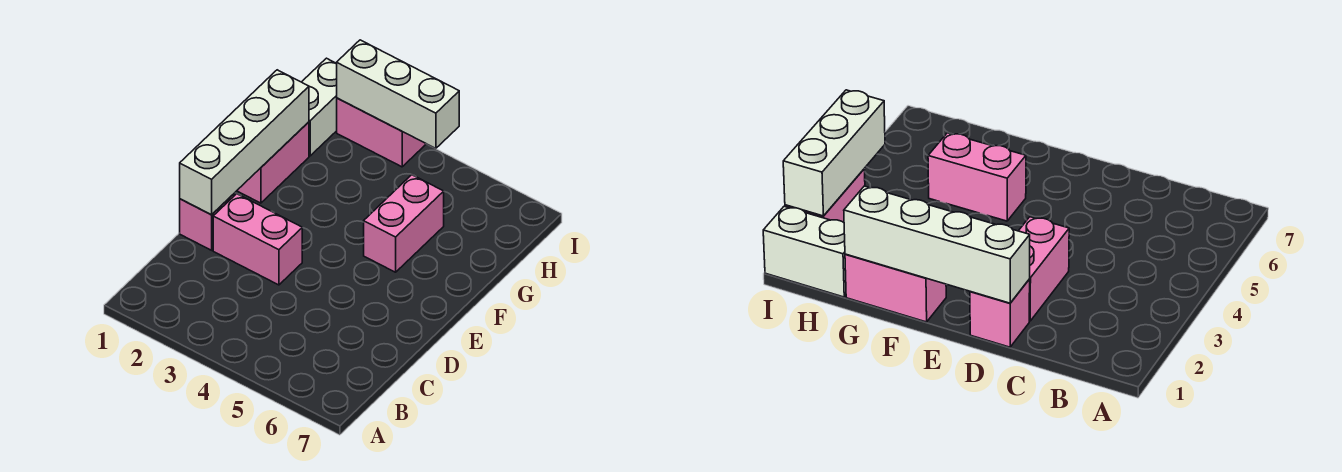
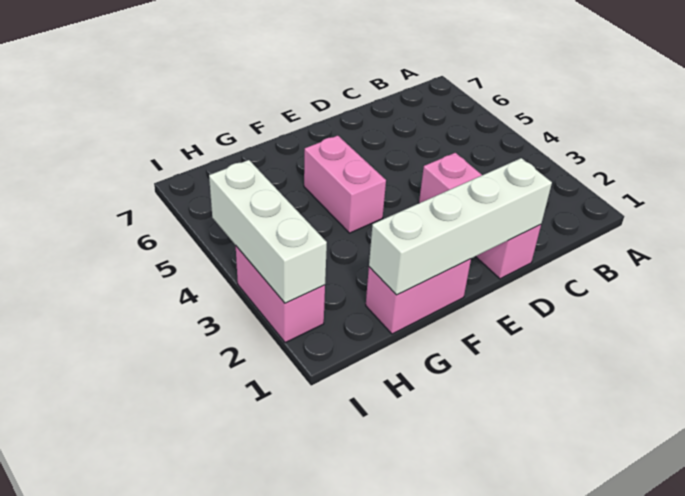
pink brick F5:G5 level 1 -> pink brick F4:F5 level 1
white brick H1:I1 level 1 -> none

